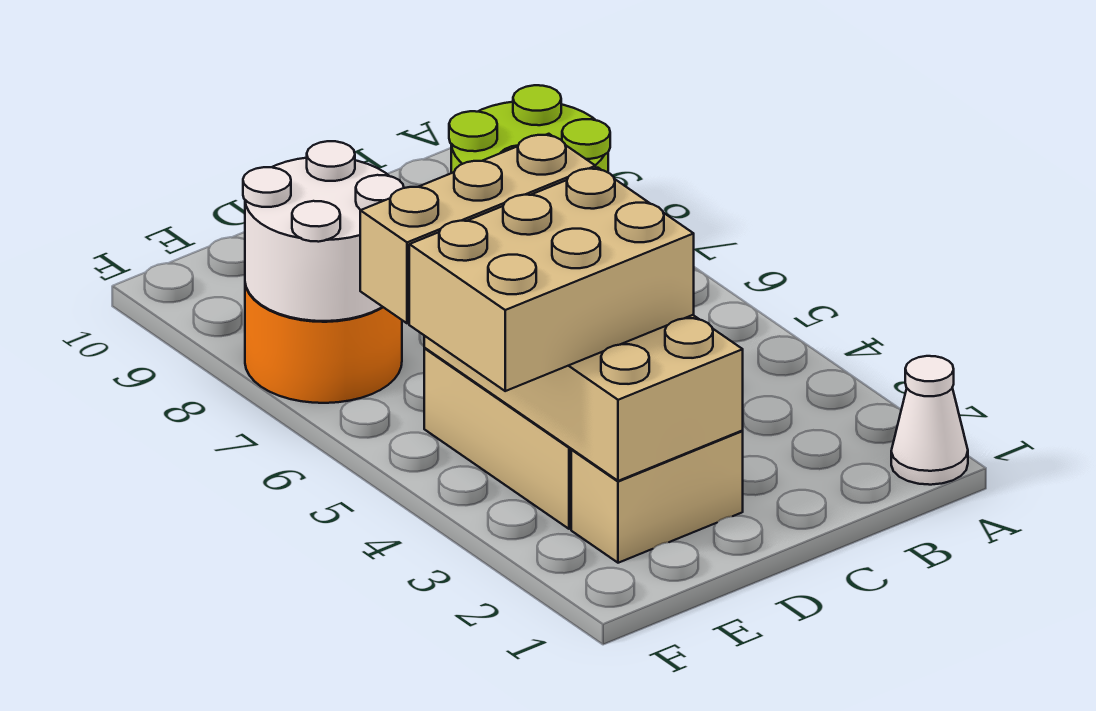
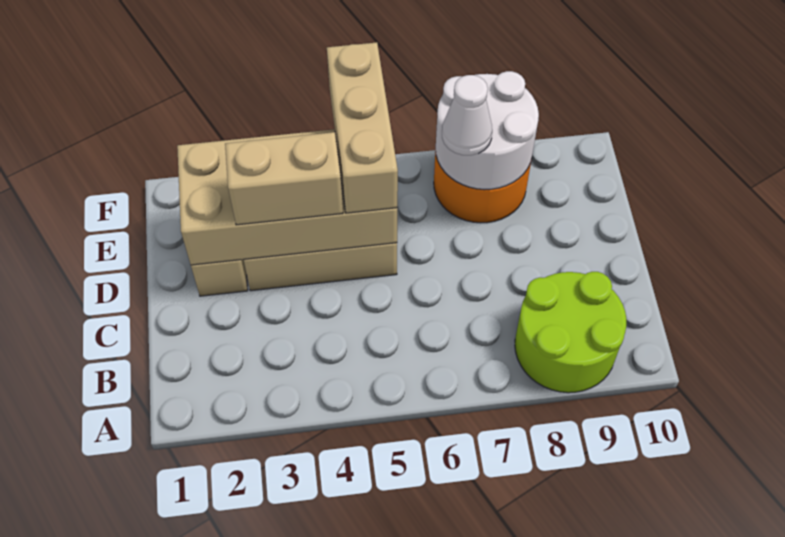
white cone A1 level 1 -> white cone E7 level 3
tan brick D3:F4 level 3 -> tan brick D3:D4 level 3

